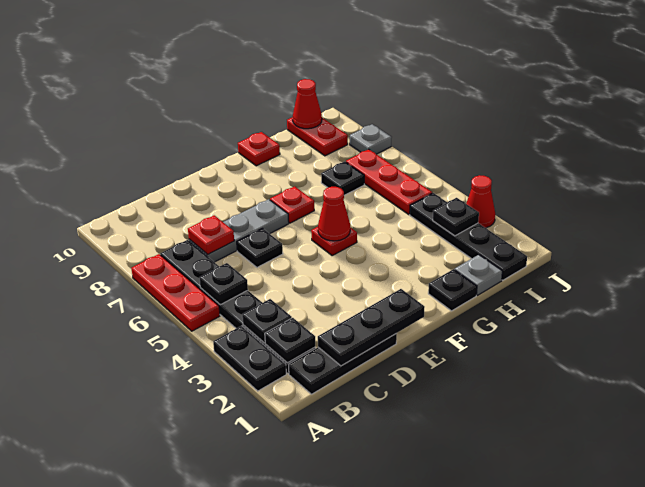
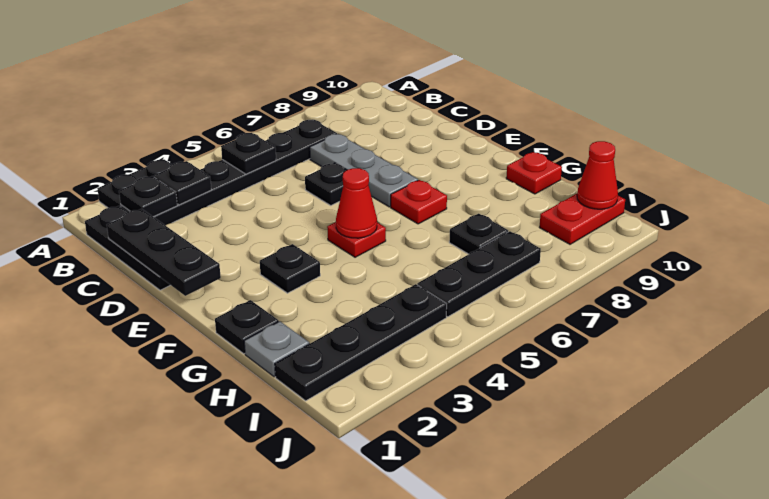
red plate A5:A7 level 1 -> none
red plate C7 level 2 -> none
black plate I3 level 2 -> black plate F3 level 1
red plate I5:I7 level 1 -> black plate I5:I7 level 1
red cone J3 level 1 -> none
grey plate J8 level 1 -> none

